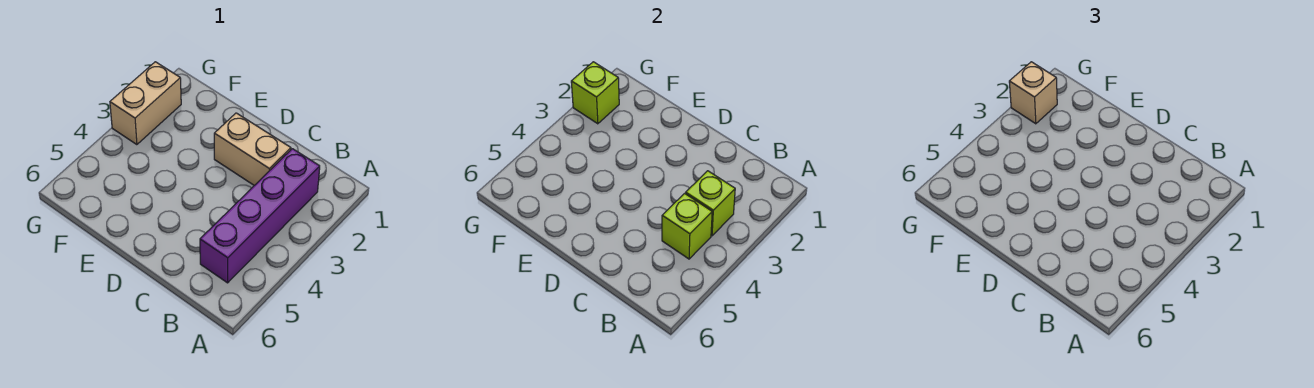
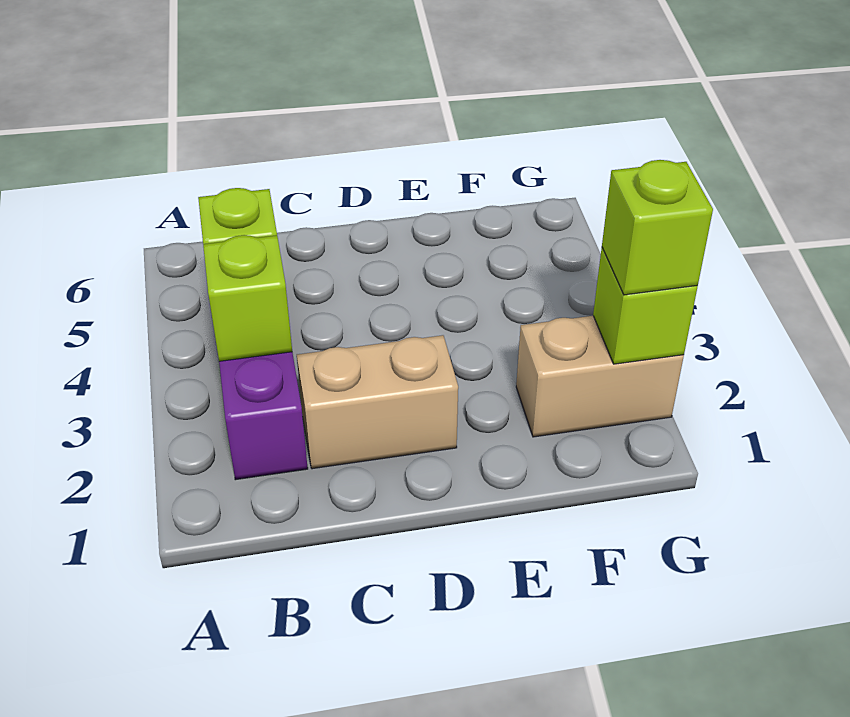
tan brick G2:G3 level 1 -> tan brick F2:G2 level 1
tan brick G2 level 3 -> lime brick G2 level 3

